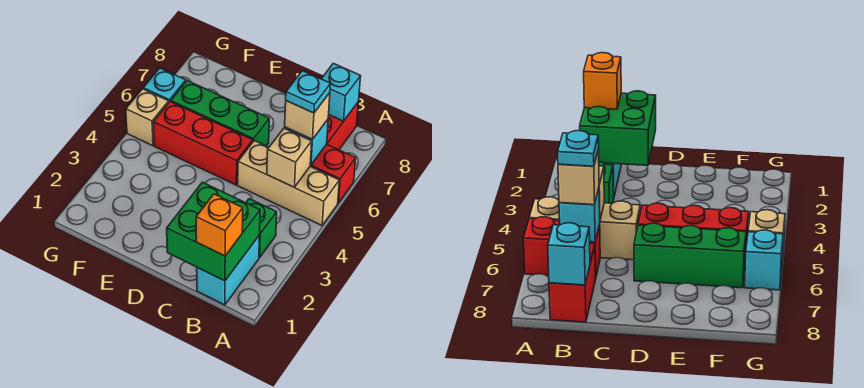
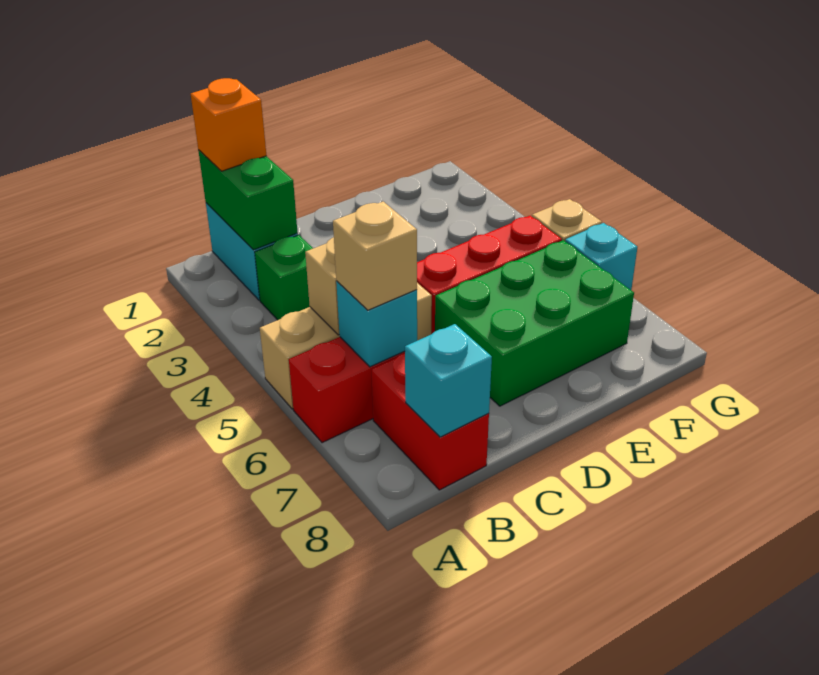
green brick B1:C2 level 2 -> green brick B1:B2 level 2
cyan plate B6 level 4 -> none
green brick D6:F6 level 1 -> green brick D6:F7 level 1

